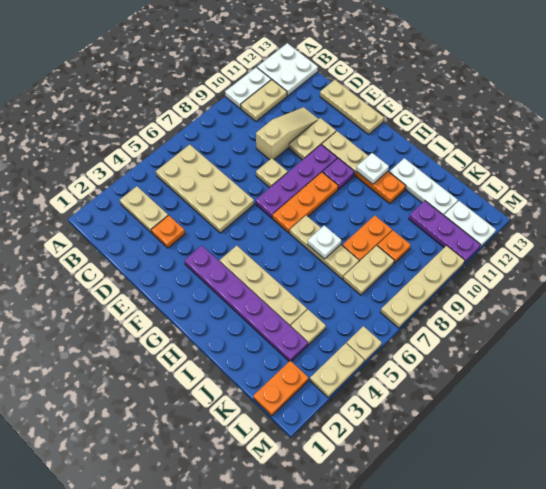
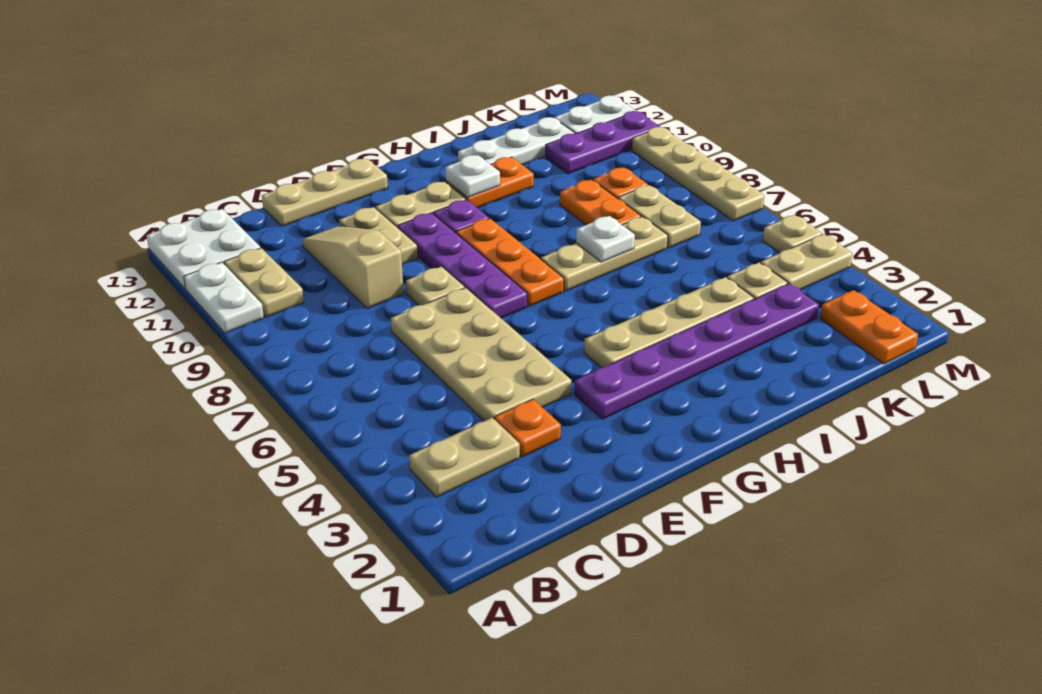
tan plate B5:E6 level 1 -> tan plate D4:E7 level 1
tan plate M3:M4 level 1 -> tan plate L4:M4 level 1

